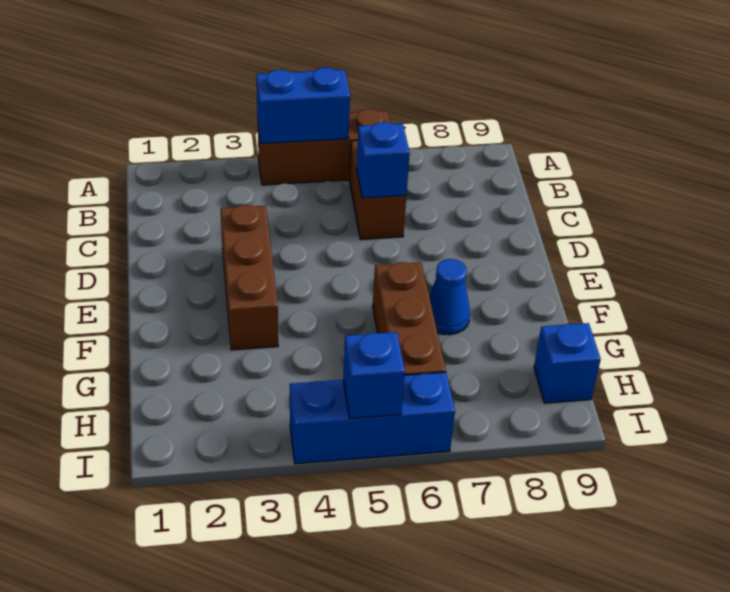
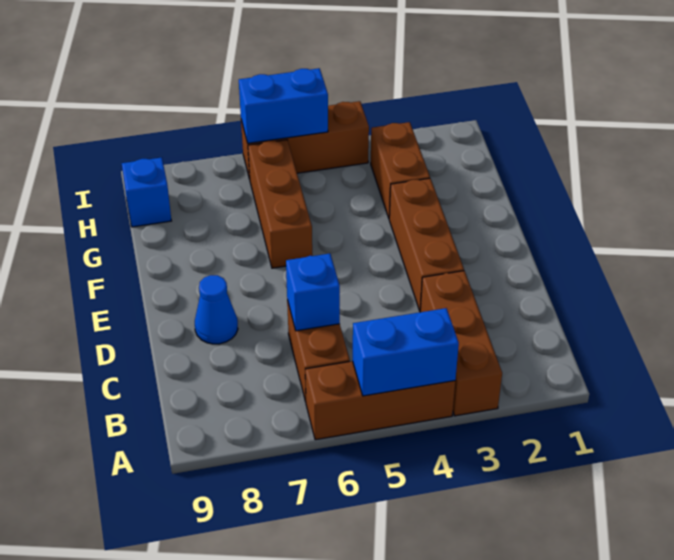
none -> brown brick A3:C3 level 1
blue cone F7 level 1 -> blue cone D8 level 1
none -> brown brick G3:H3 level 1
blue brick I4:I6 level 1 -> brown brick I4:I6 level 1
blue brick I5 level 2 -> blue brick I5:I6 level 2

